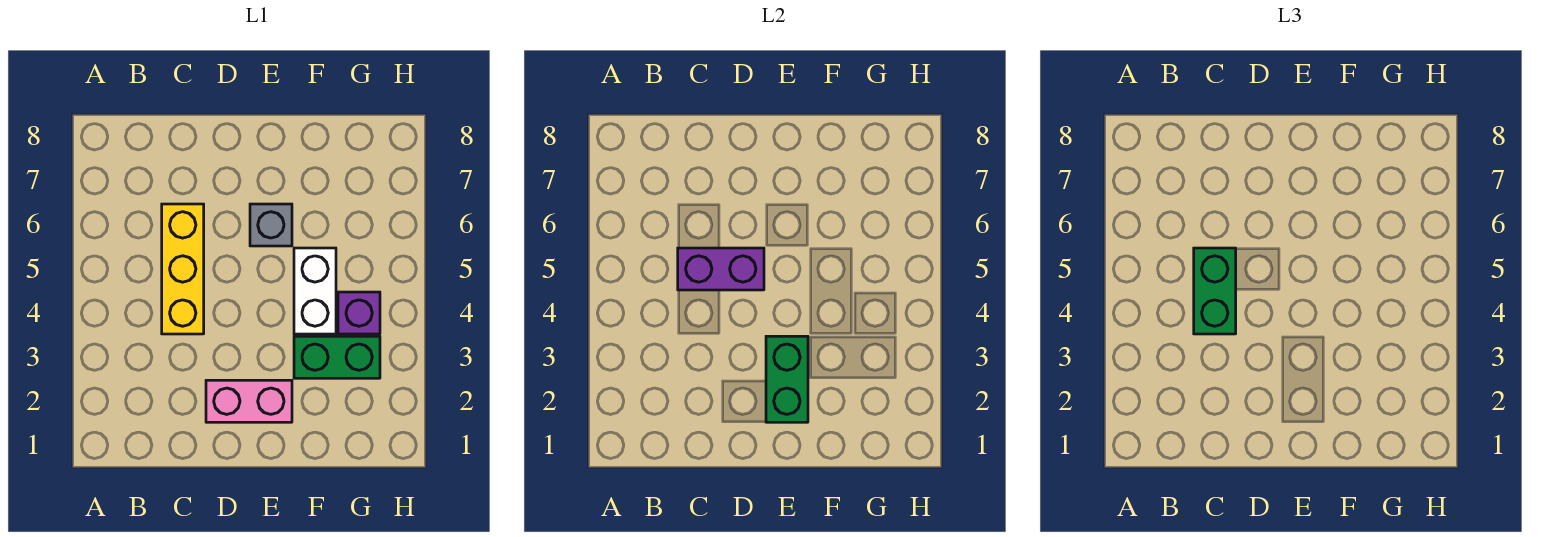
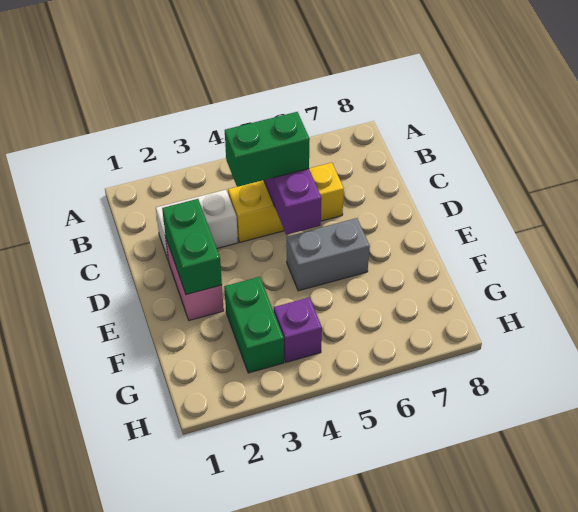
green brick E2:E3 level 2 -> green brick D2:E2 level 2
grey brick E6 level 1 -> grey brick E5:E6 level 1
white brick F4:F5 level 1 -> white brick C2:C3 level 1

